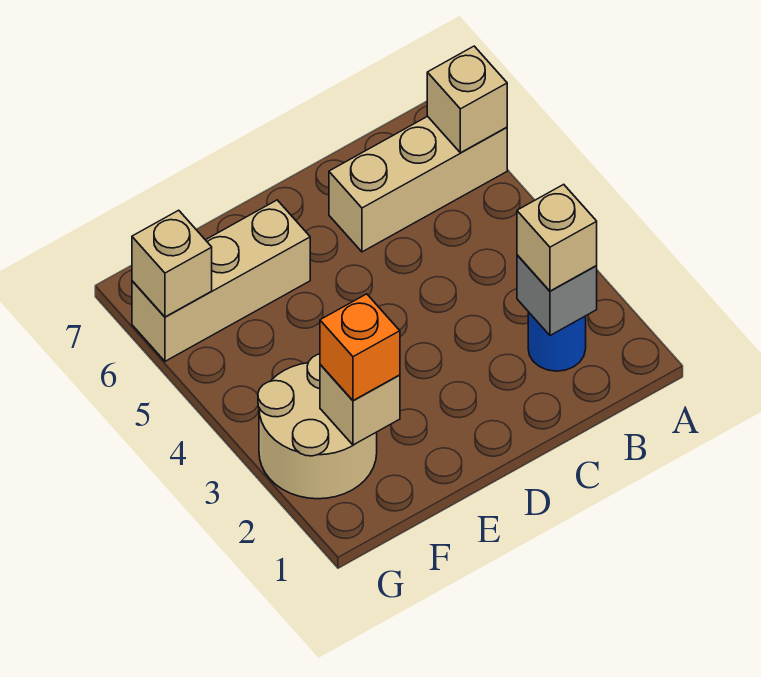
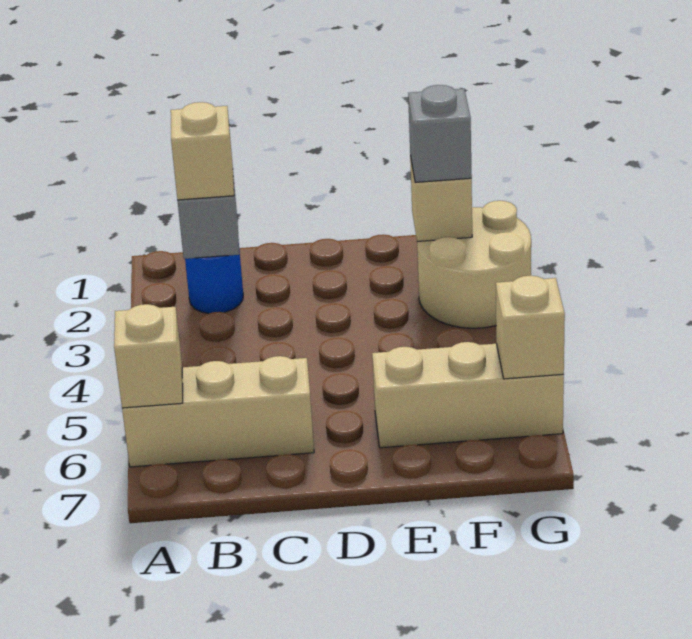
orange brick F2 level 3 -> grey brick F2 level 3

